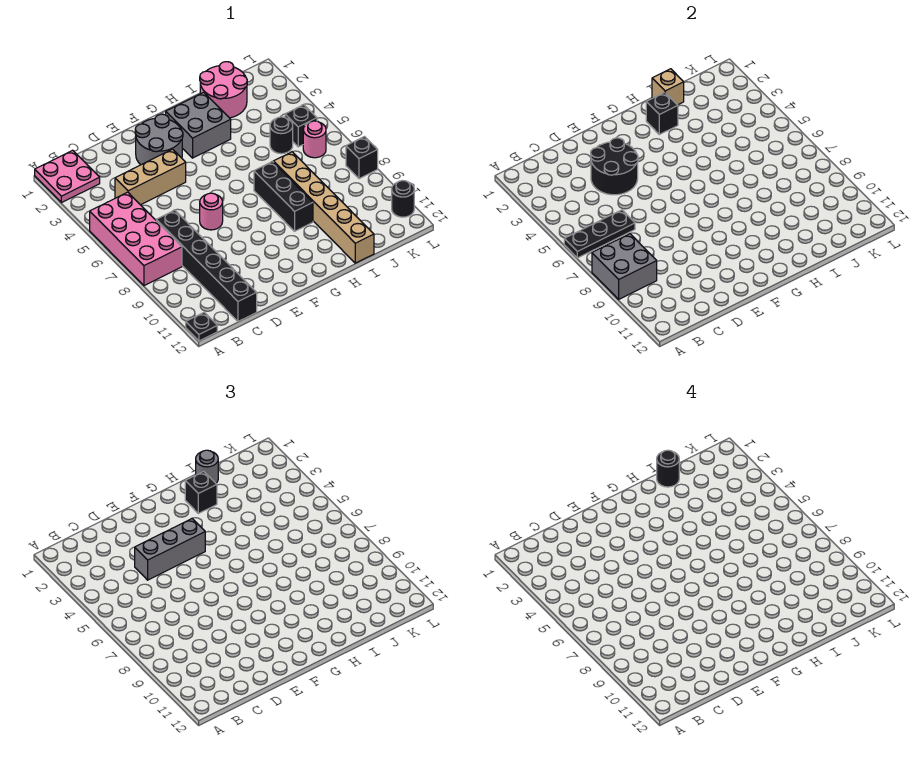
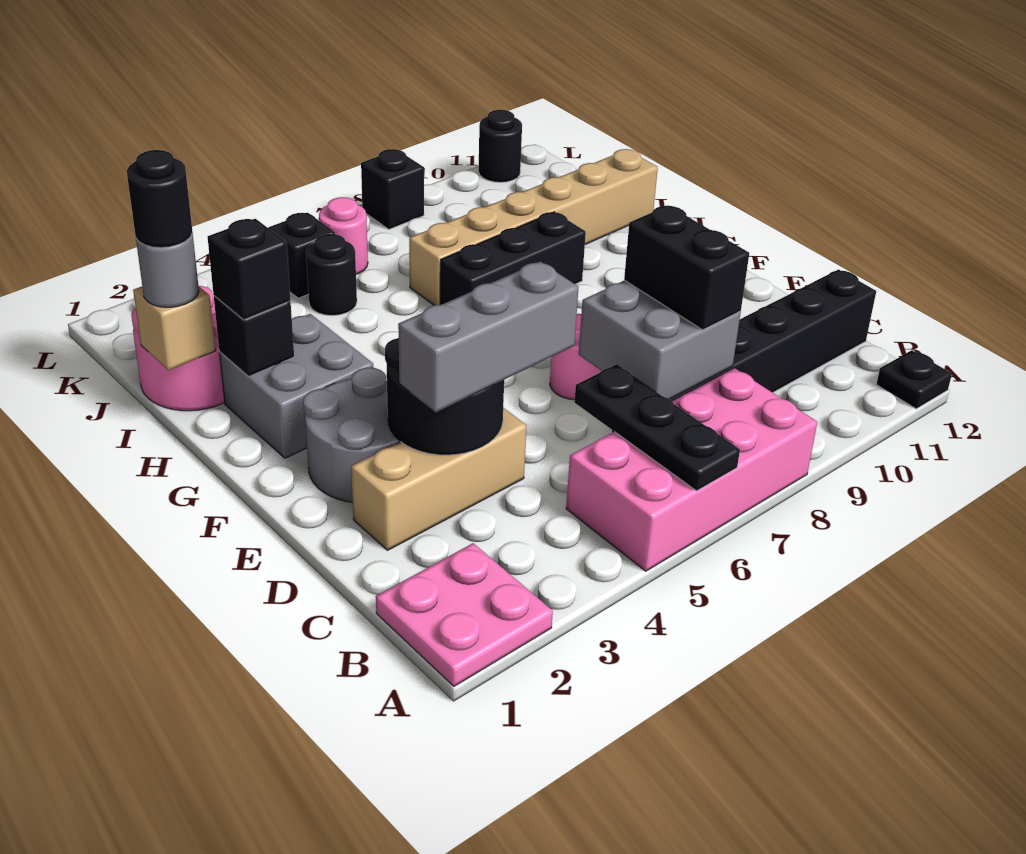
grey brick A8:B9 level 2 -> grey brick C7:D8 level 2
tan brick C4:E4 level 1 -> tan brick D2:D4 level 1
none -> black brick C8:D8 level 3
grey brick D4:F4 level 3 -> grey brick D3:D5 level 3

